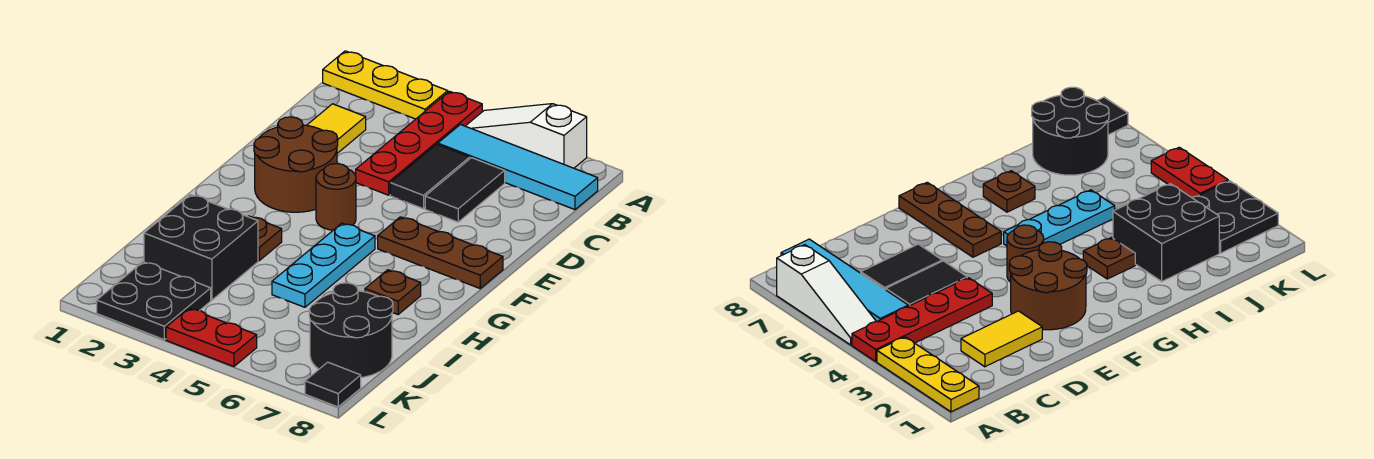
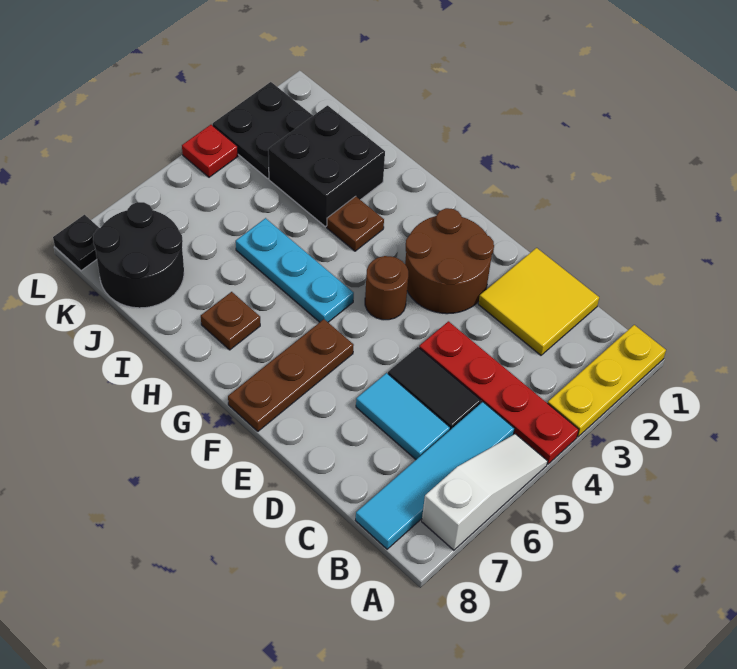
yellow tile C2:D2 level 1 -> yellow tile C1:D2 level 1
black tile C6:D6 level 1 -> cyan tile C6:D6 level 1
red plate L4:L5 level 1 -> red plate L4 level 1
black tile L8 level 1 -> black plate L8 level 1

